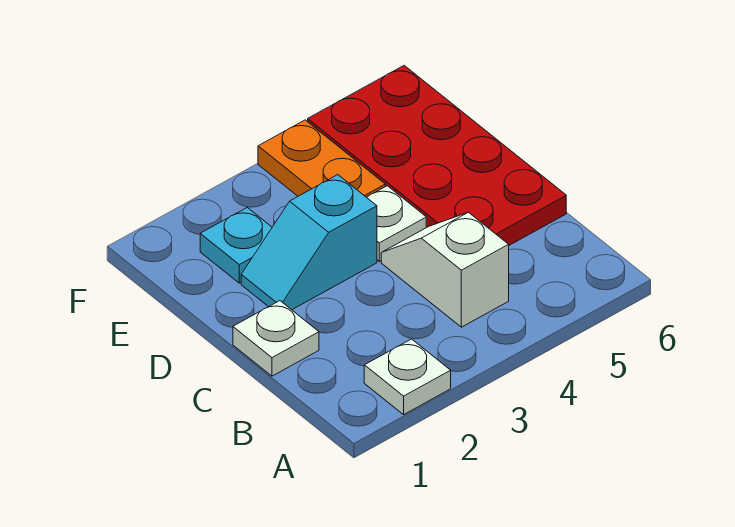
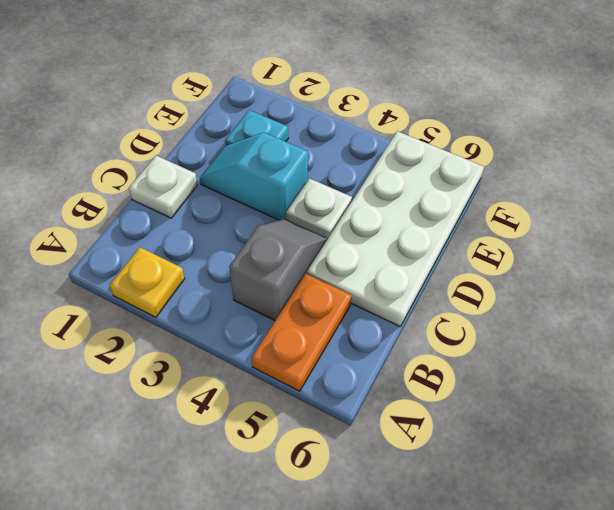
white plate A2 level 1 -> yellow plate A2 level 1
white slope B4:C4 level 1 top B -> grey slope B4:C4 level 1 top B
red plate C5:F6 level 1 -> white plate C5:F6 level 1
orange plate E4:F4 level 1 -> orange plate A5:B5 level 1

